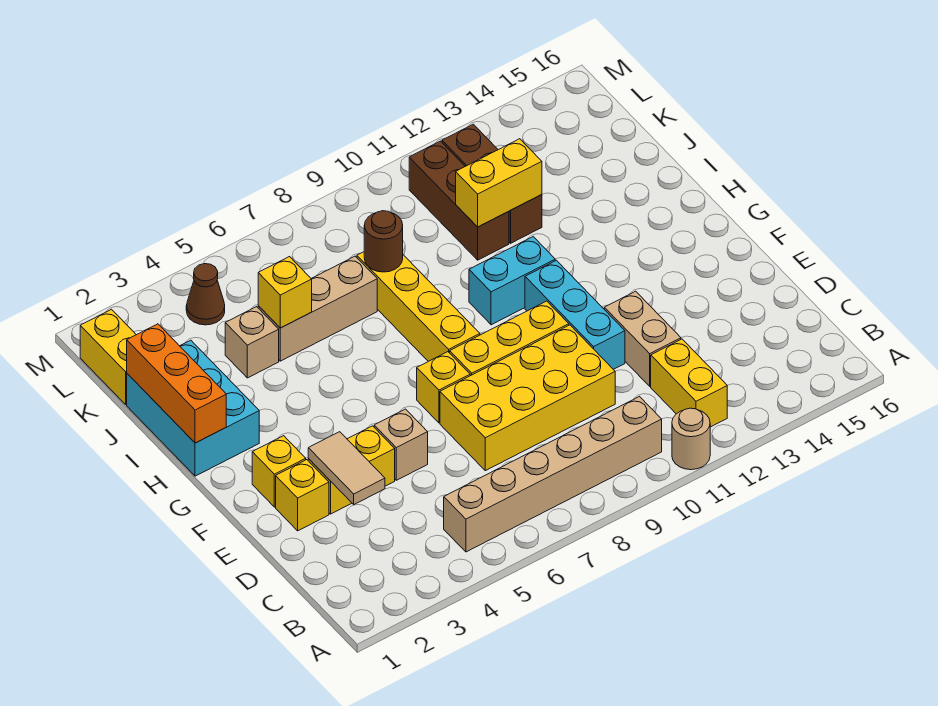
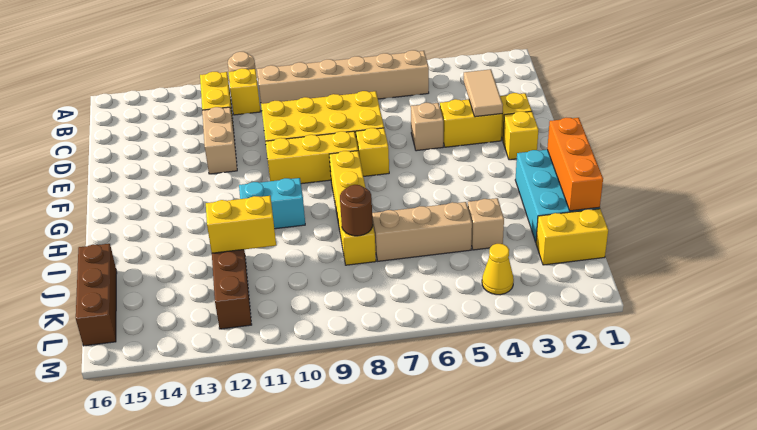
cyan brick E11:G11 level 1 -> none
yellow brick J5 level 2 -> yellow brick B11 level 1
brown brick J11:L11 level 1 -> brown brick J16:L16 level 1
yellow brick K1:L1 level 1 -> yellow brick K1:K2 level 1
brown cone L4 level 1 -> yellow cone L4 level 1

